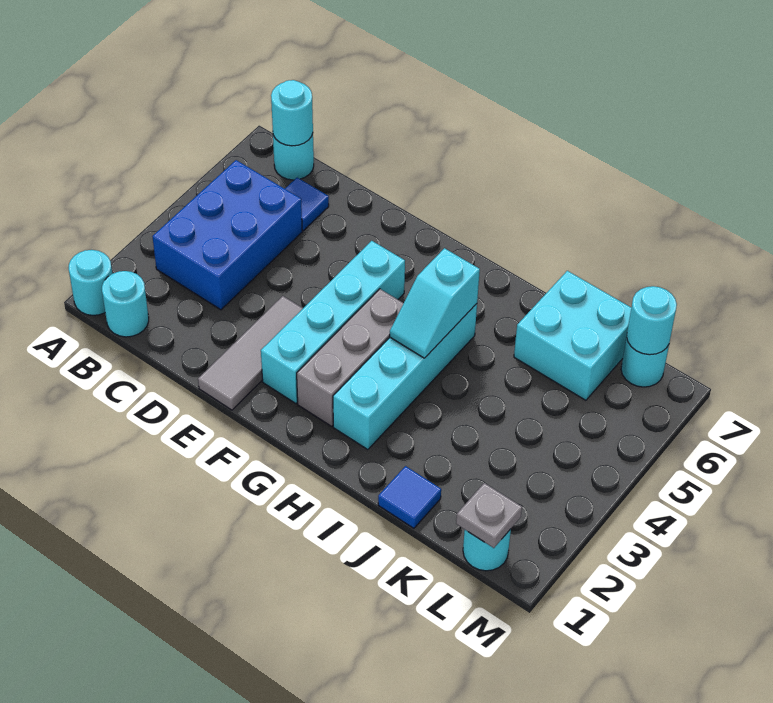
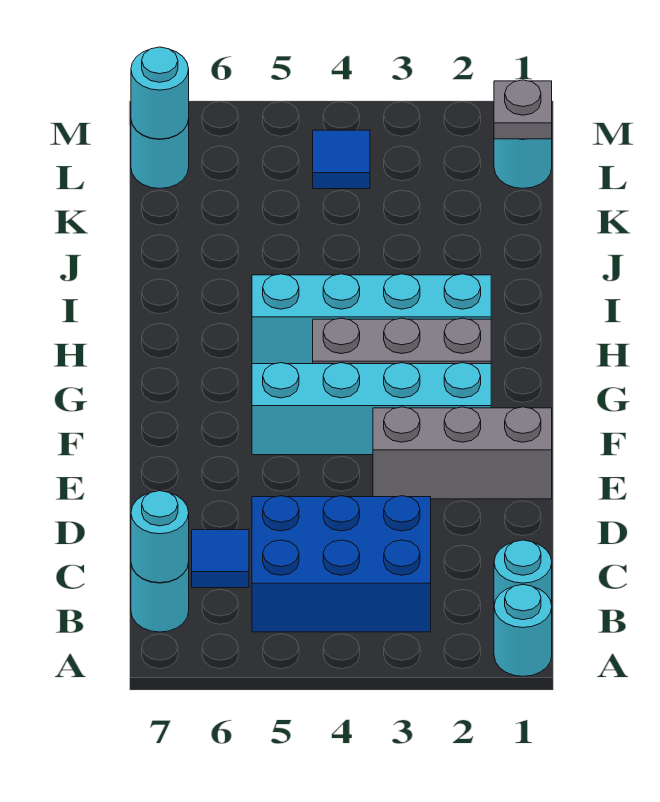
grey tile E1:E3 level 1 -> grey brick E1:E3 level 1
cyan slope H4:H5 level 2 top 5 -> none
blue tile J1 level 1 -> blue tile L4 level 1
cyan brick J6:K7 level 1 -> none

